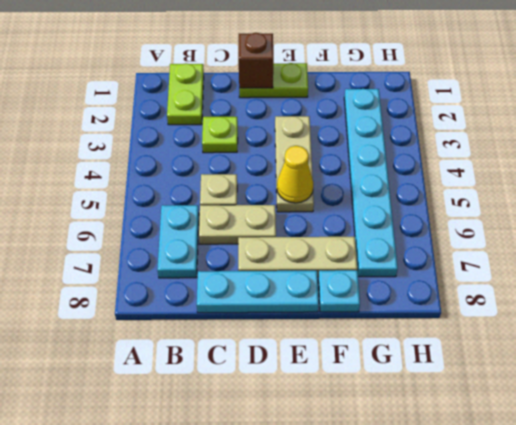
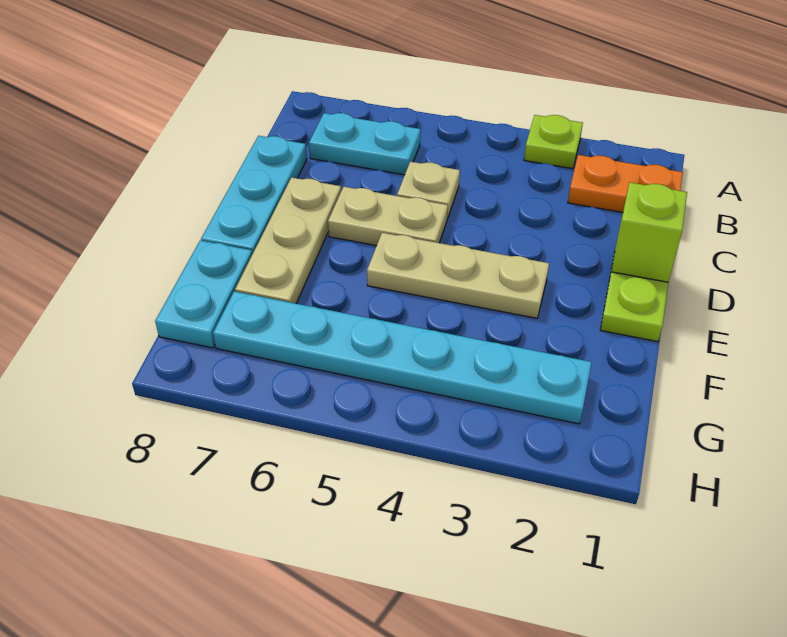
lime plate B1:B2 level 1 -> orange plate B1:B2 level 1
lime plate C3 level 1 -> lime plate A3 level 1
tan plate C6:D6 level 1 -> tan plate D5:D6 level 1
brown brick D1 level 2 -> lime brick D1 level 2
yellow cone E5 level 2 -> none
cyan plate F8 level 1 -> cyan plate F8:G8 level 1

